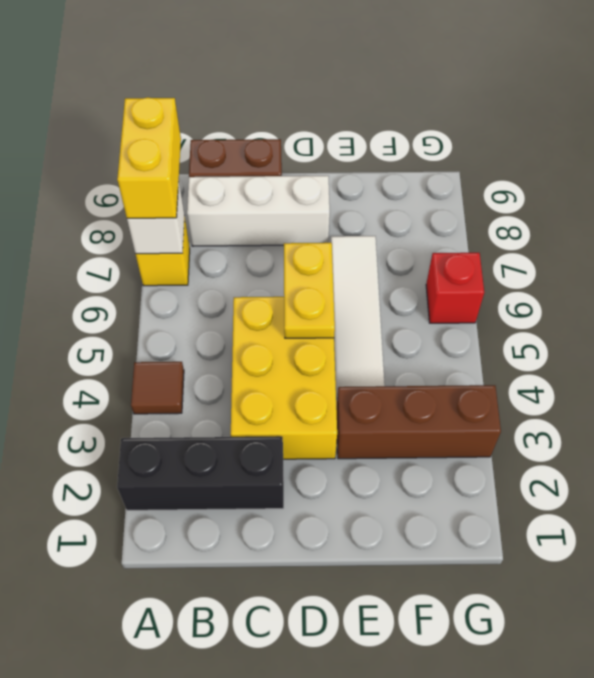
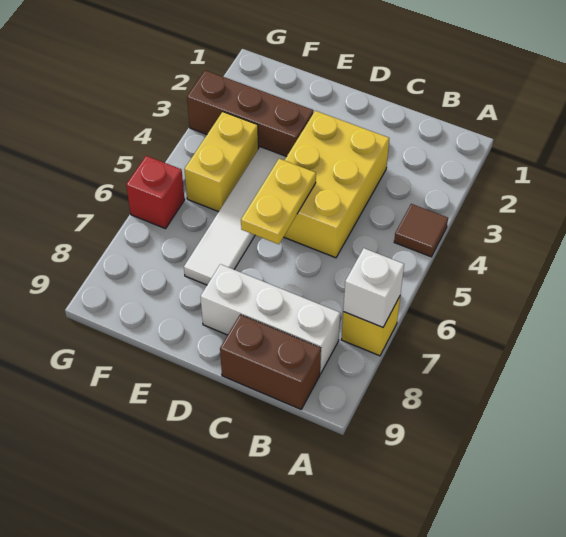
black brick A2:C2 level 1 -> none
yellow brick A7:A8 level 3 -> yellow brick F4:F5 level 1

